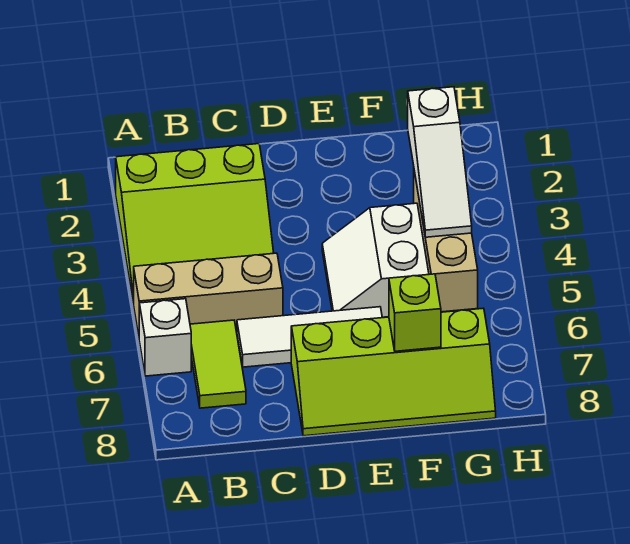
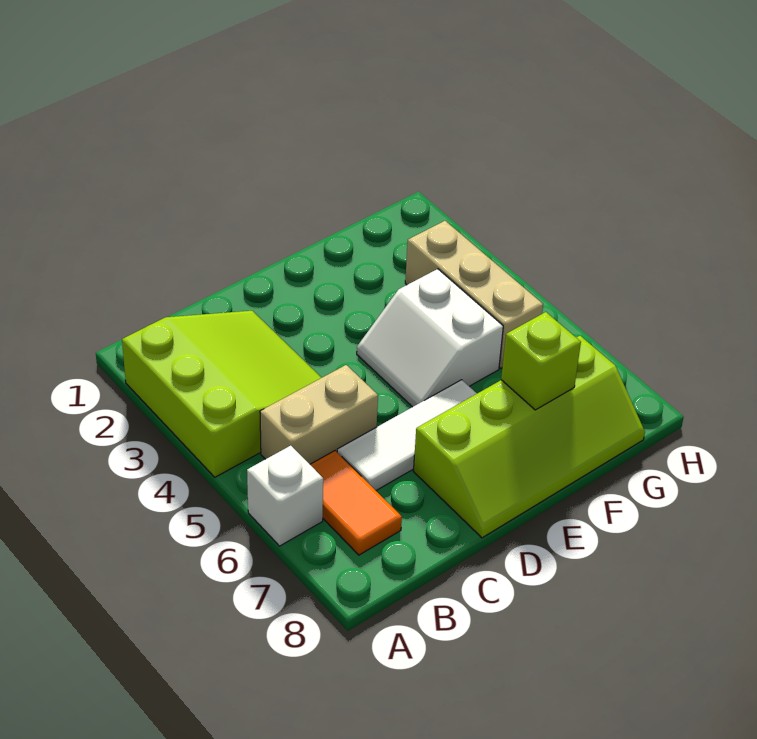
lime slope A2:C4 level 1 top 2 -> lime slope A2:C4 level 1 top A
tan brick A5:C5 level 1 -> tan brick B5:C5 level 1
lime tile B6:B7 level 1 -> orange tile B6:B7 level 1
white slope G2:G4 level 2 top 2 -> none

